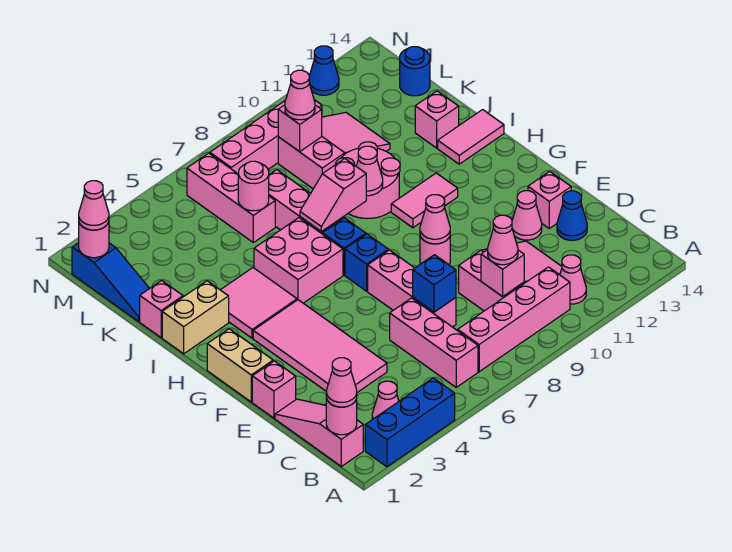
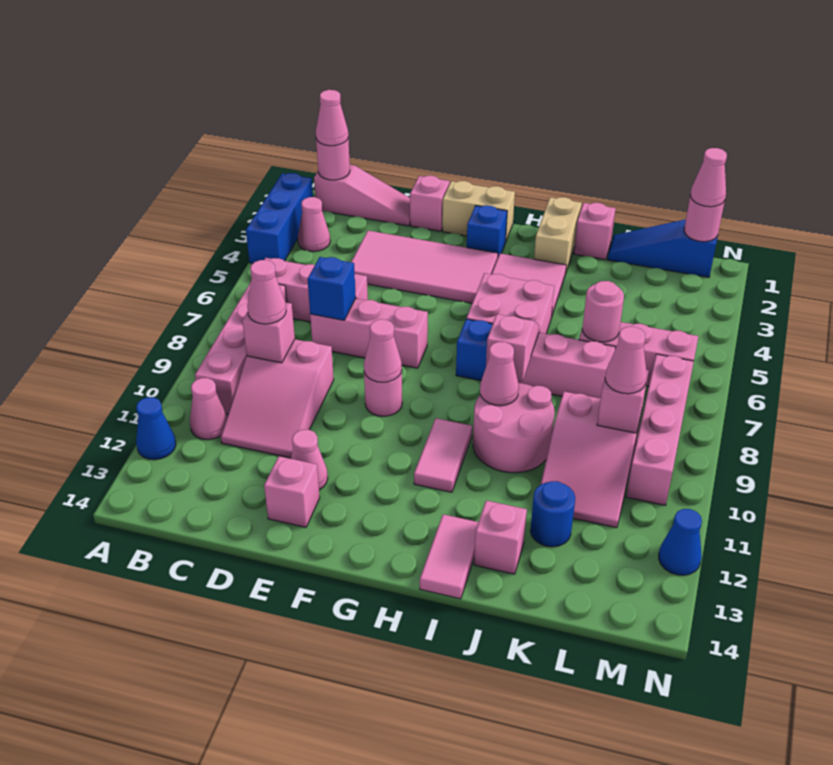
blue cone D13 level 1 -> blue cone A12 level 1
blue brick G7 level 1 -> blue brick G2 level 1
blue round brick L14 level 1 -> blue round brick K12 level 1

